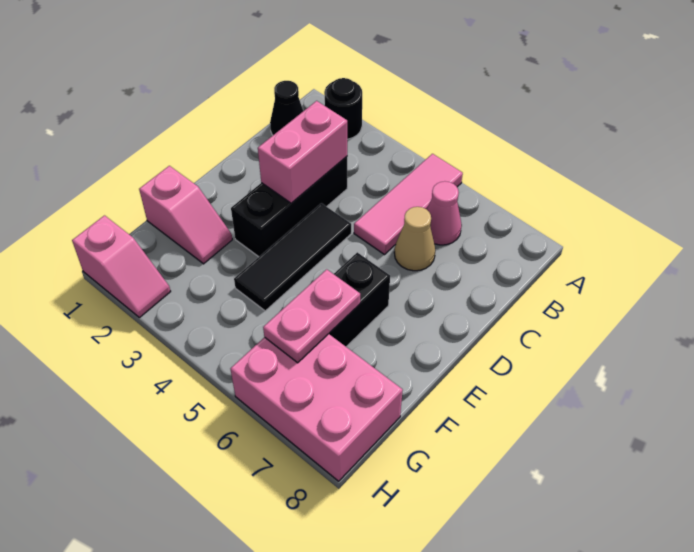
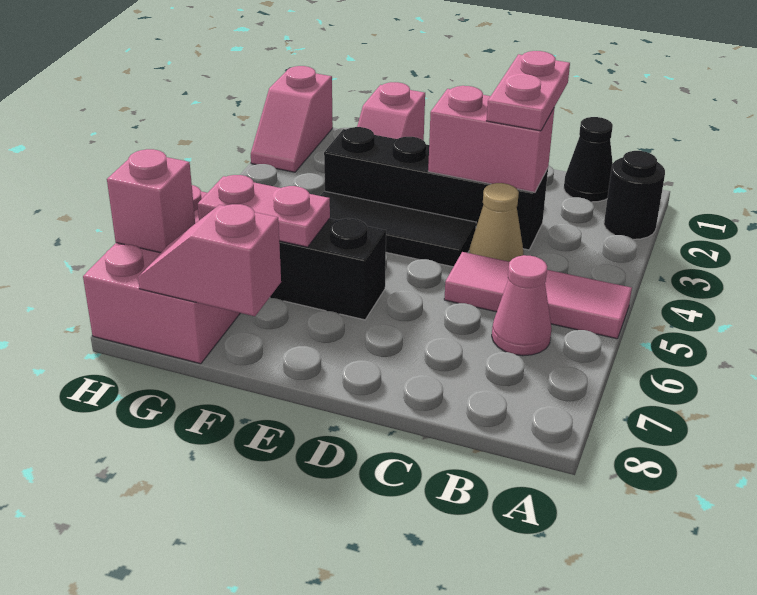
none -> pink plate C2:C3 level 3
black brick C3:E3 level 1 -> black brick C3:F3 level 1
tan cone C6 level 1 -> tan cone C4 level 1
none -> pink slope F8:G8 level 2 top F
none -> pink brick H7 level 2

